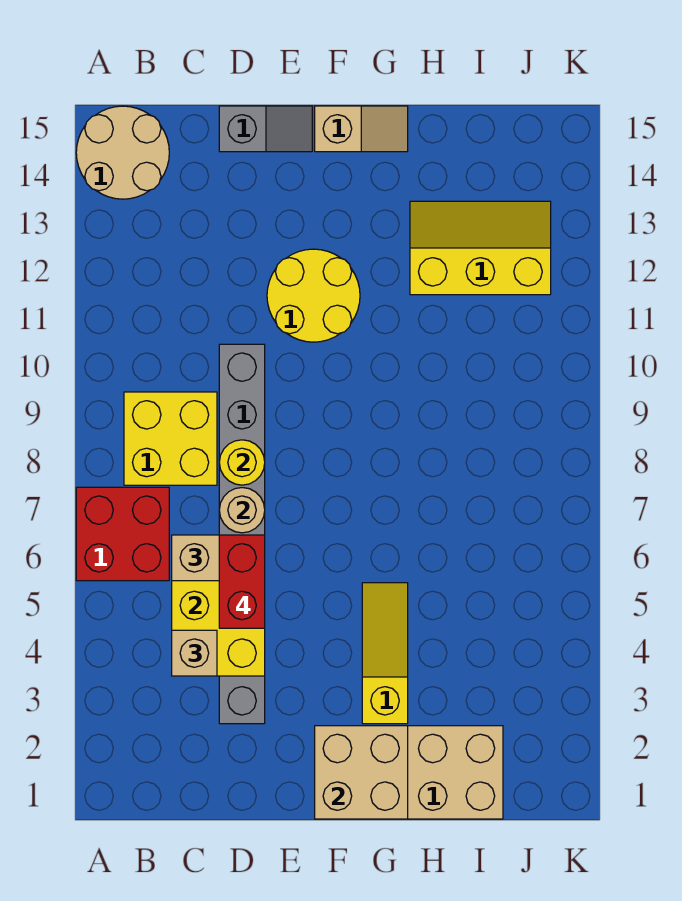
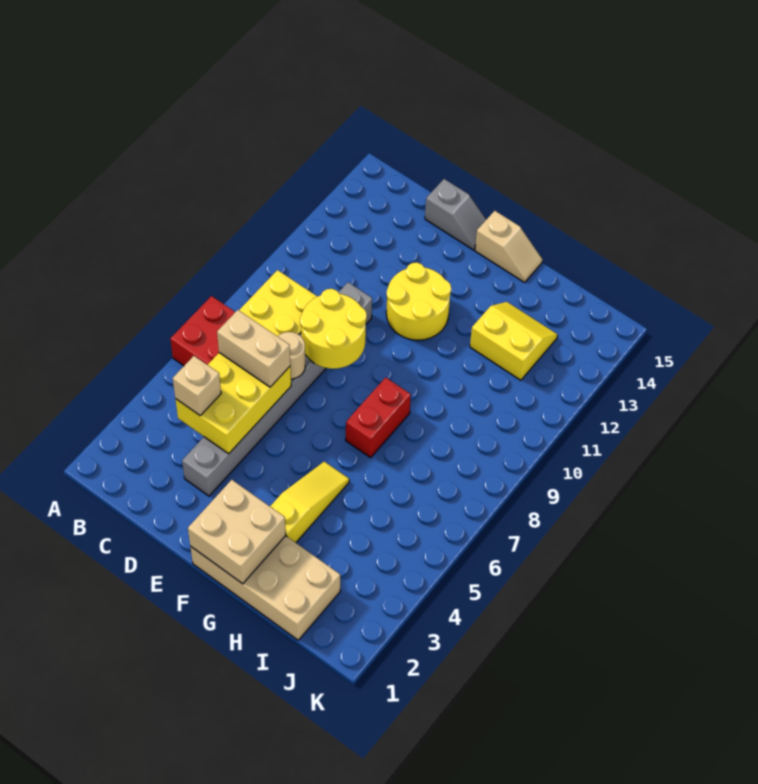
tan round brick A14:B15 level 1 -> none
red brick D5:D6 level 4 -> red brick G7:G8 level 1
yellow round brick D8 level 2 -> yellow round brick D8:E9 level 2
yellow slope H12:J13 level 1 top 12 -> yellow slope H12:I13 level 1 top 12

